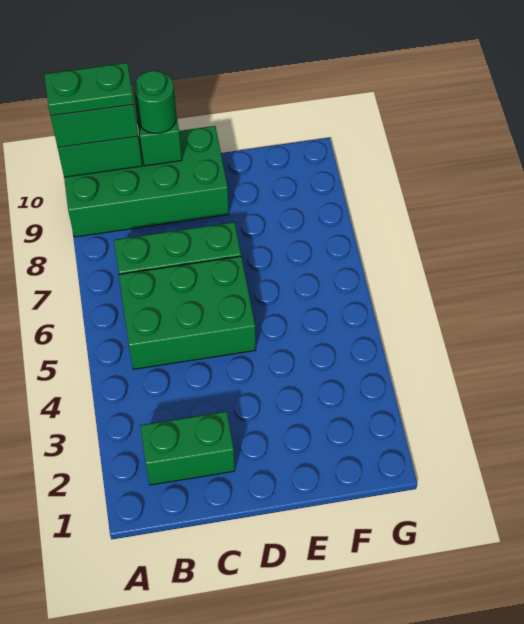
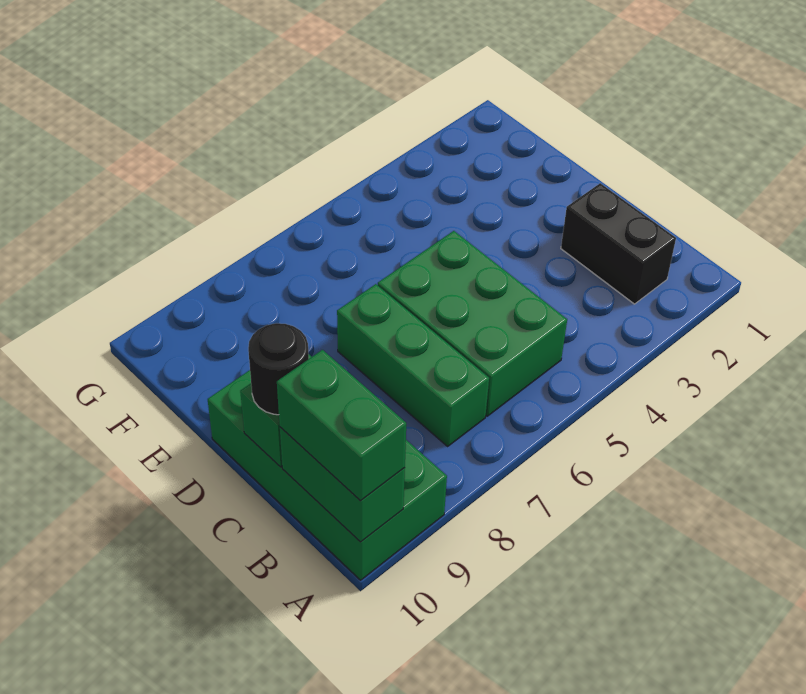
green plate A10:B10 level 4 -> none
green brick B2:C2 level 1 -> black brick B2:C2 level 1
green round brick C10 level 3 -> black round brick C10 level 3

